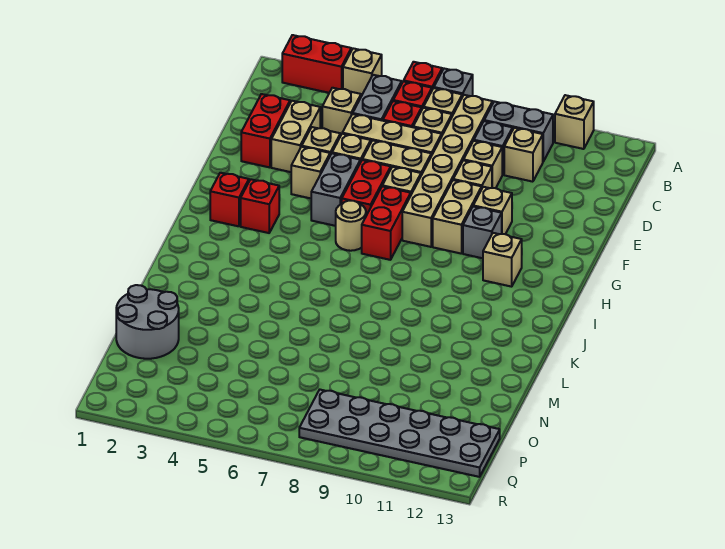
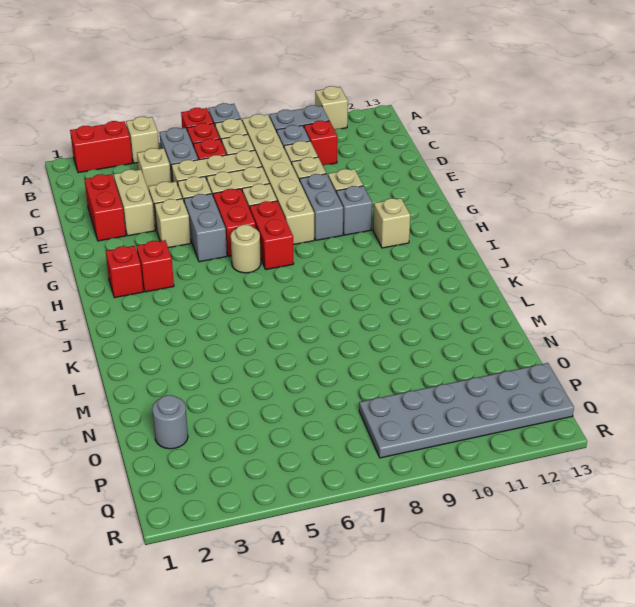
tan brick C10 level 1 -> red brick C10 level 1
tan brick F9:G9 level 1 -> grey brick F9:G9 level 1
grey round brick N1:O2 level 1 -> grey round brick O2 level 1

